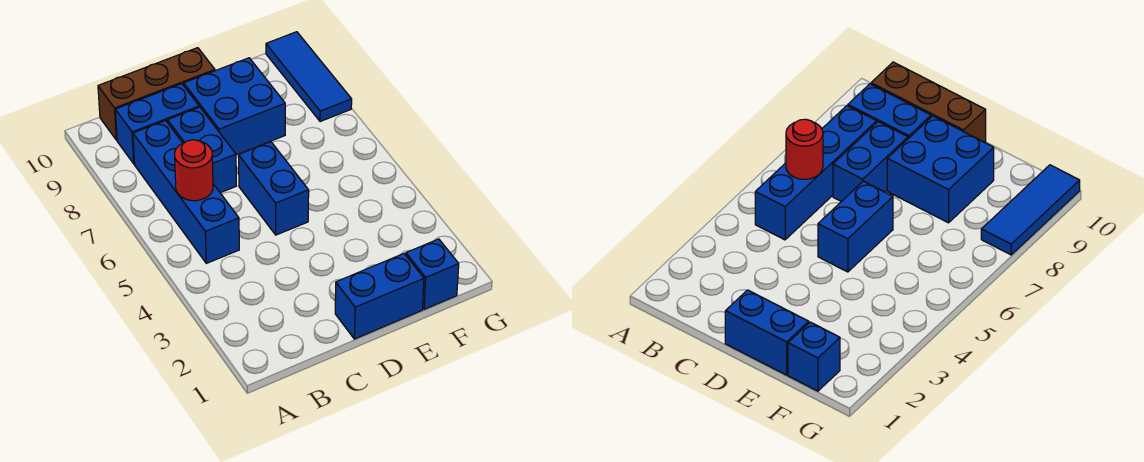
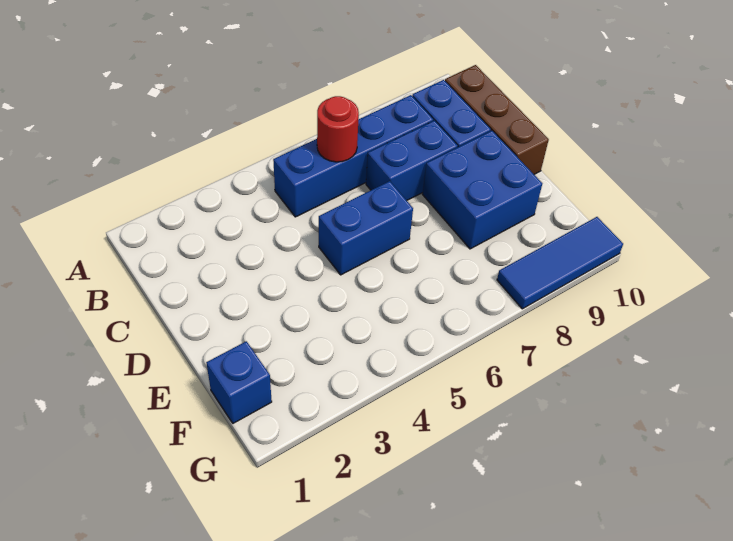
blue brick D1:E1 level 1 -> none

